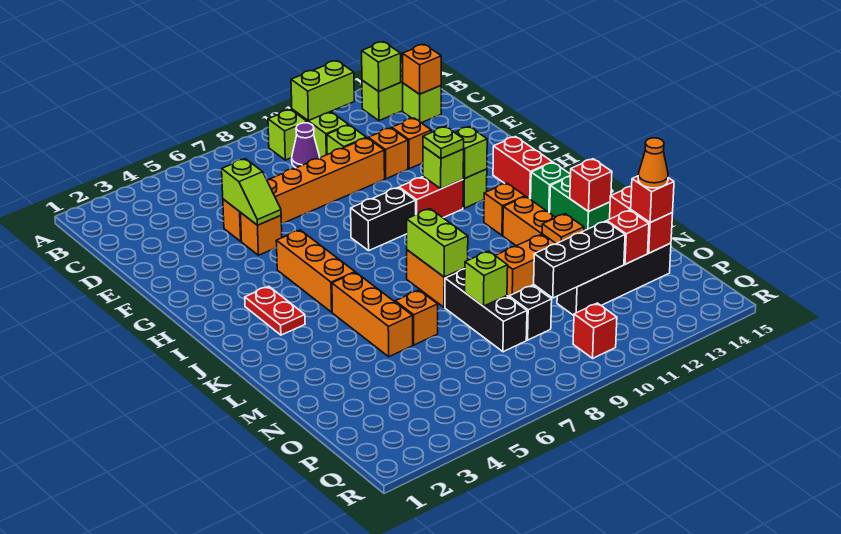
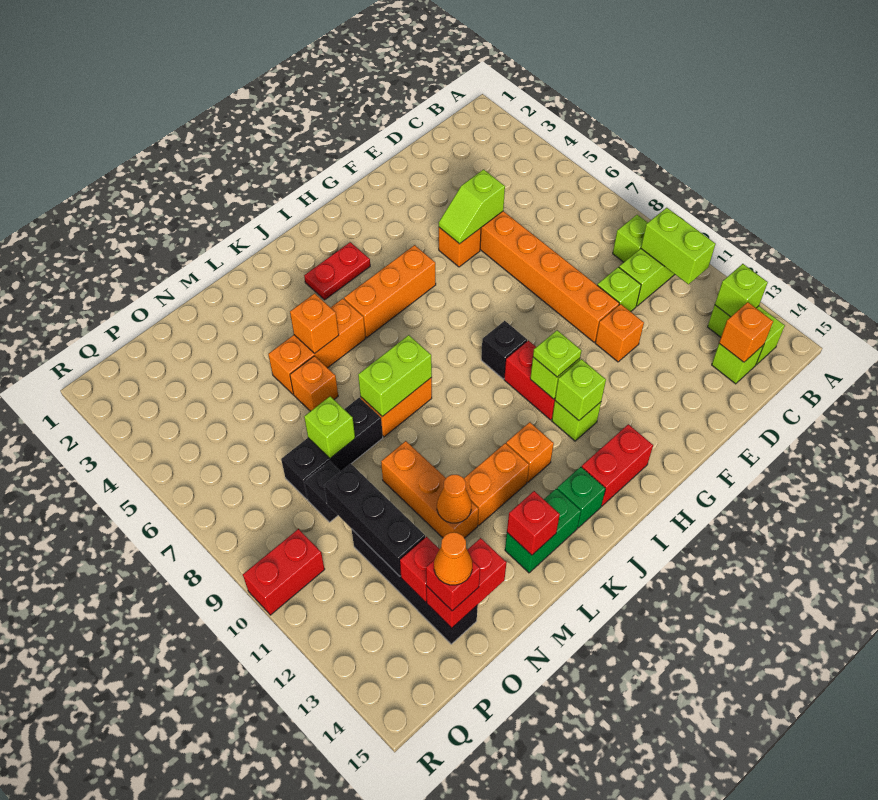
purple cone C9 level 1 -> none
orange brick E12 level 1 -> orange brick L5 level 2
black brick H8:H9 level 1 -> black brick H9 level 1
orange plate M12 level 2 -> orange cone M12 level 2
red brick Q10 level 1 -> red brick Q10:R10 level 1

